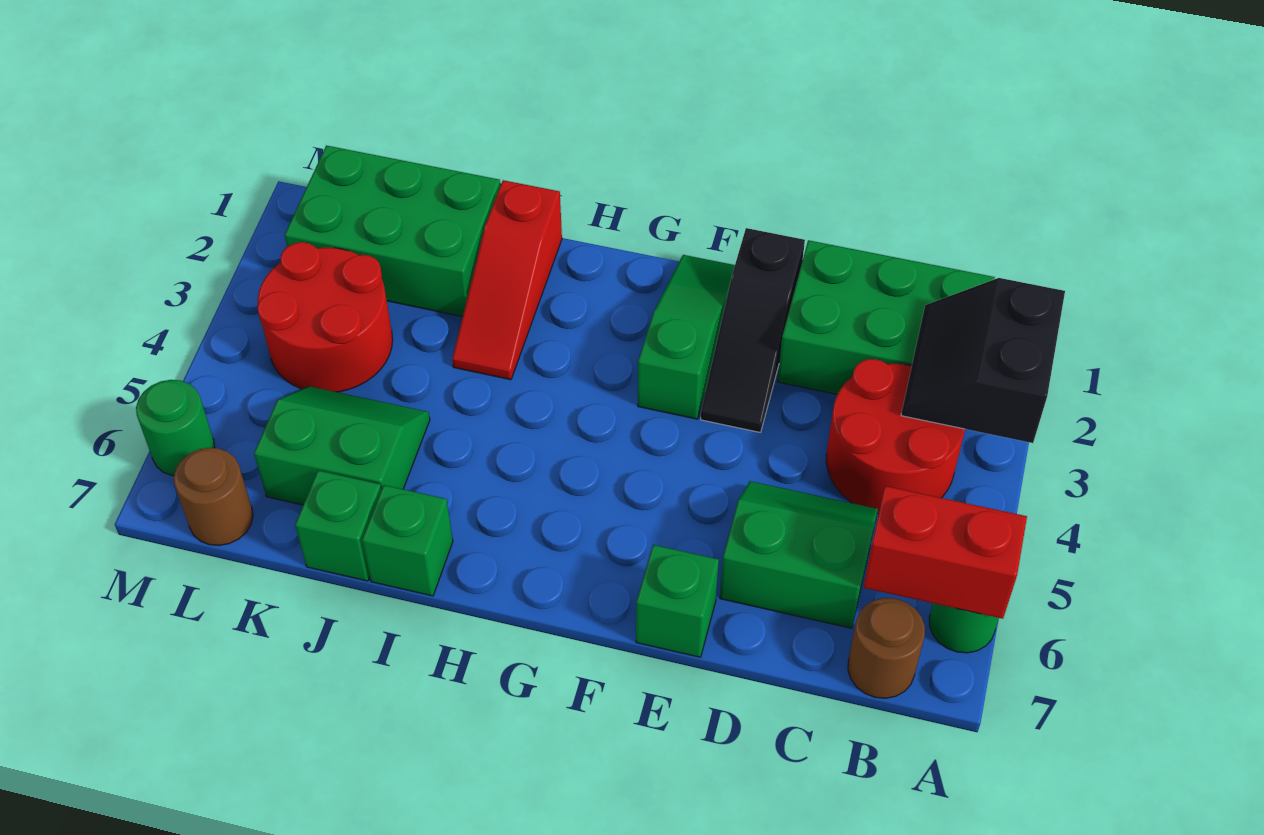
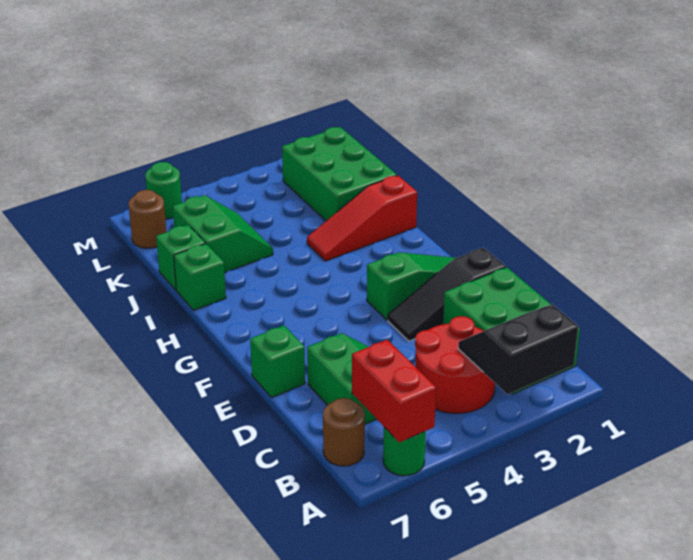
red round brick K3:L4 level 1 -> none

